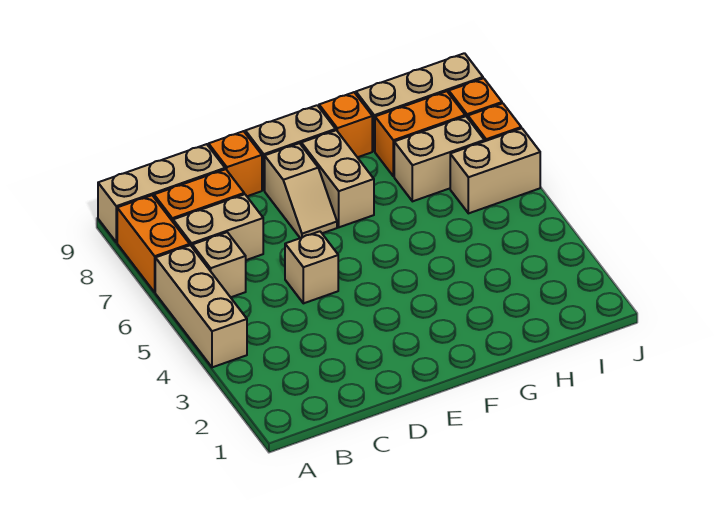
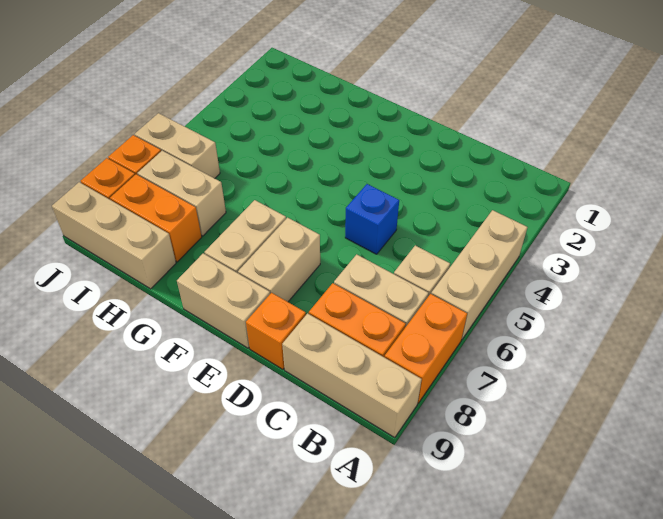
tan brick D5 level 1 -> blue brick D5 level 1
tan slope E7:E8 level 1 top 8 -> tan brick E7:E8 level 1
orange brick G9 level 1 -> none

